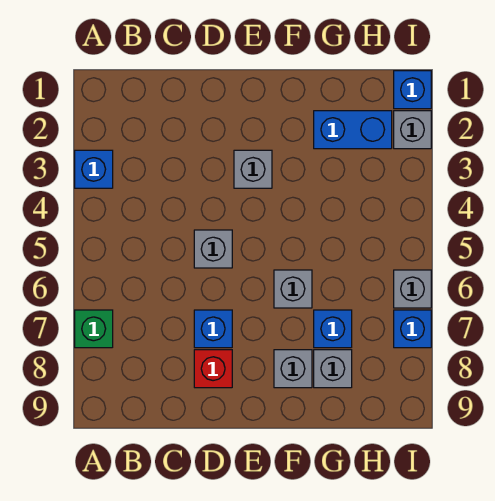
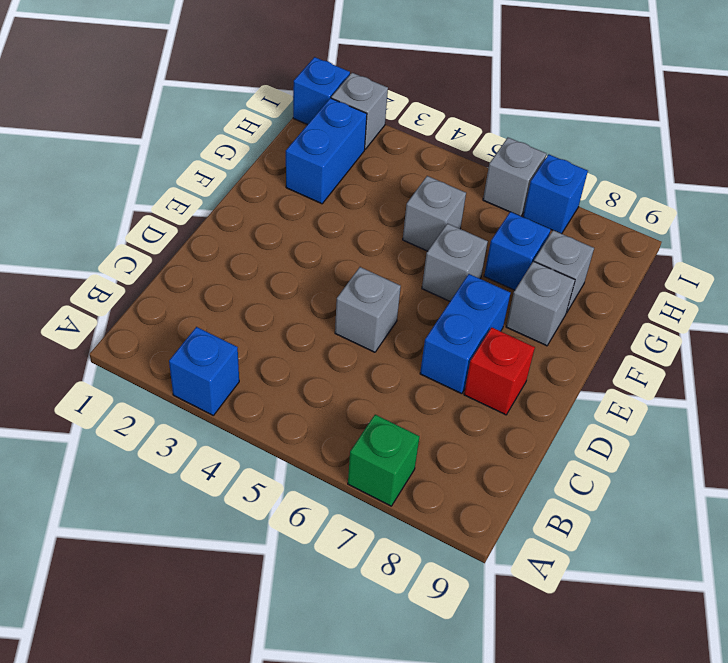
blue brick D7 level 1 -> blue brick D7:E7 level 1
grey brick E3 level 1 -> grey brick G5 level 1

